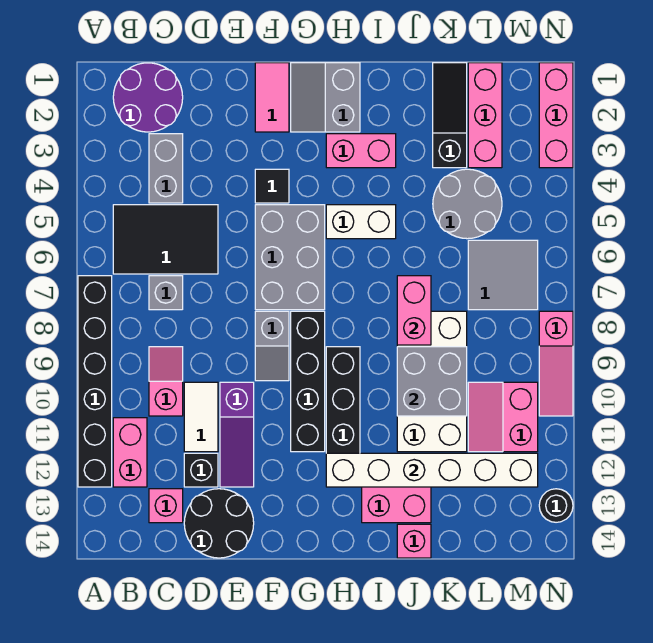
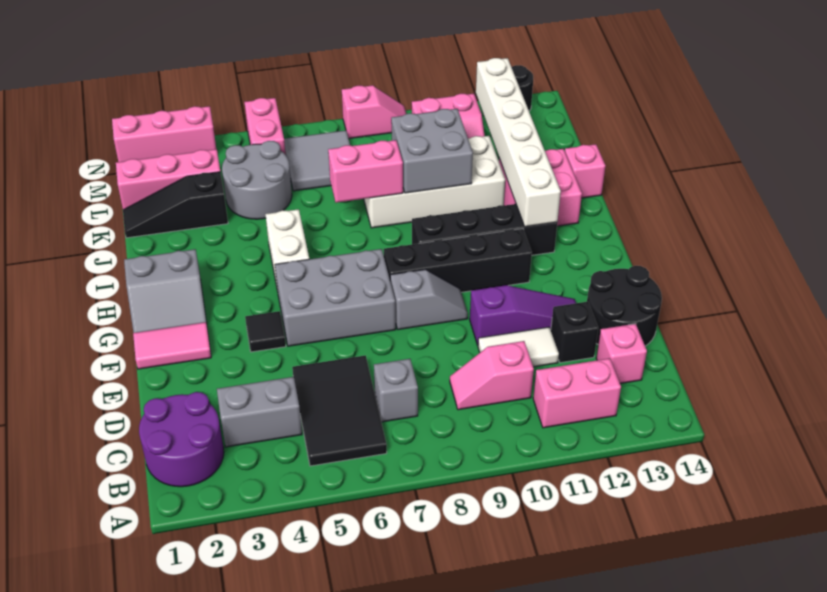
black brick A7:A12 level 1 -> none
pink brick H3:I3 level 1 -> pink brick M5:N5 level 1
pink slope N8:N10 level 1 top 8 -> pink slope N8:N9 level 1 top 8

